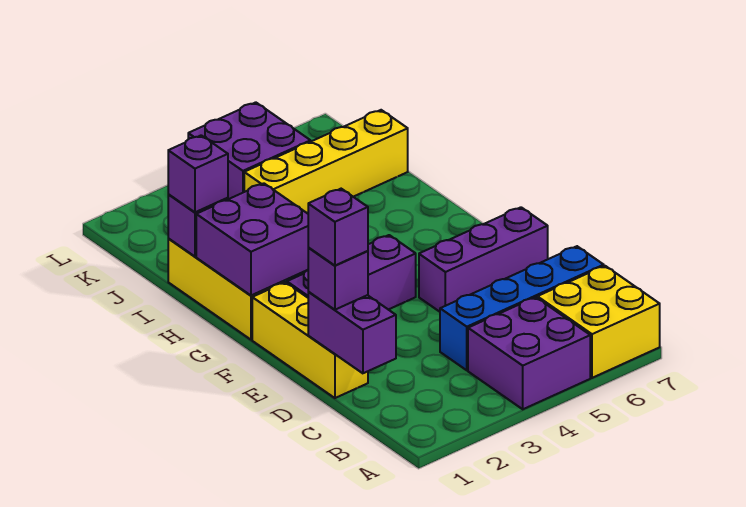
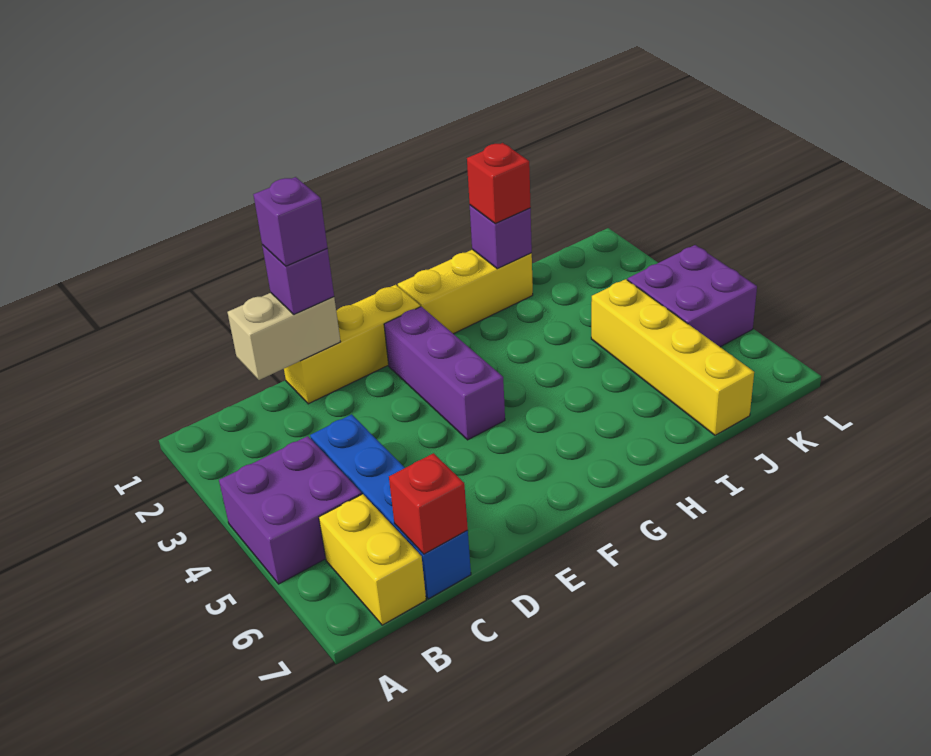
yellow brick A6:B7 level 1 -> yellow brick B6:B7 level 1
purple brick C1:D1 level 2 -> tan brick C1:D1 level 2
none -> red brick C7 level 2
purple brick E5:E7 level 1 -> none
purple brick G1:H2 level 2 -> none
purple brick I1 level 3 -> red brick I1 level 3

